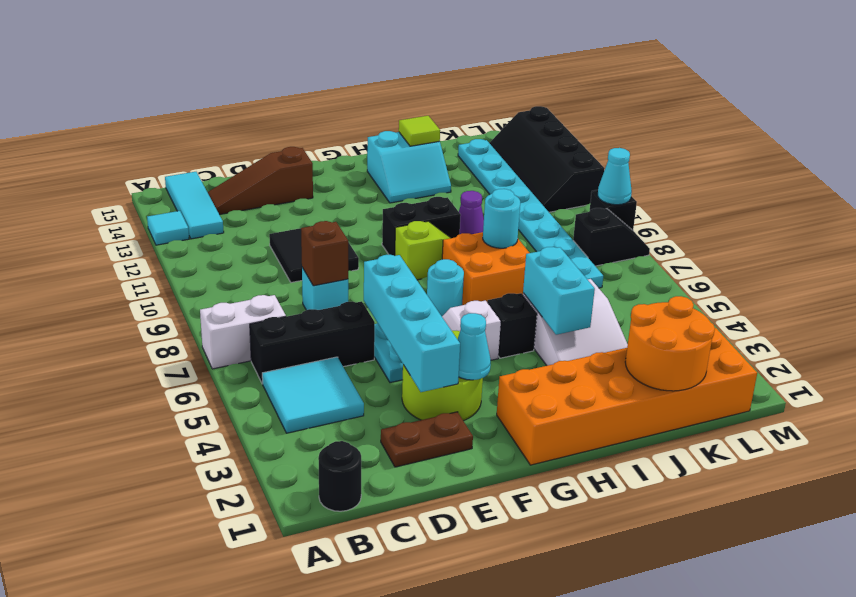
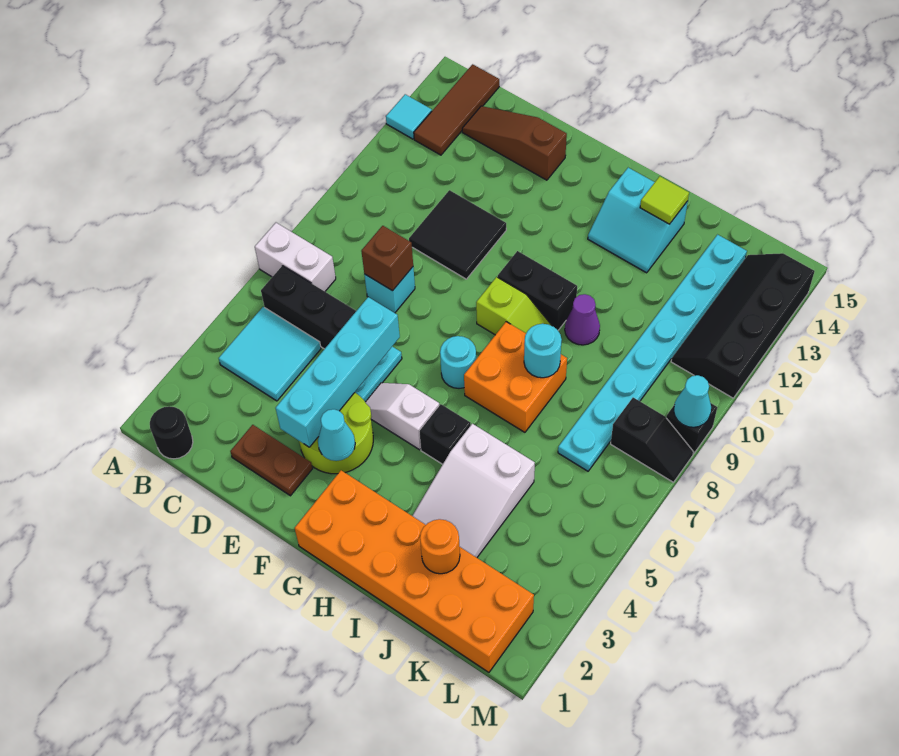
cyan tile B13:B15 level 1 -> brown tile B13:B15 level 1
cyan brick I4:I5 level 2 -> none
orange round brick J1:K2 level 2 -> orange round brick J2 level 2

